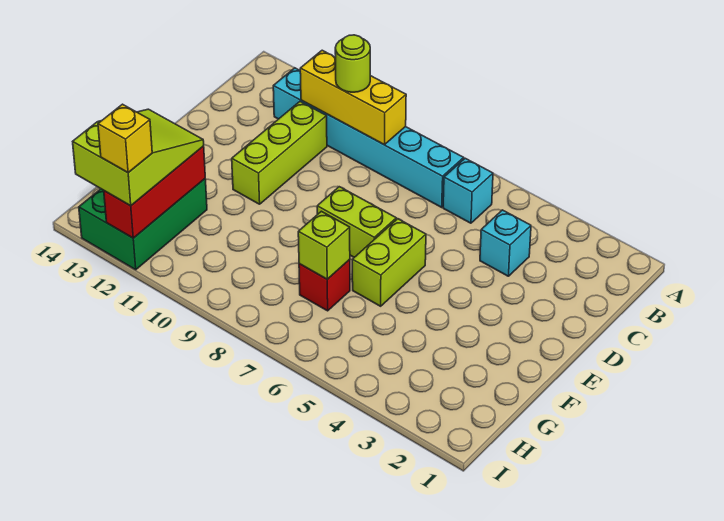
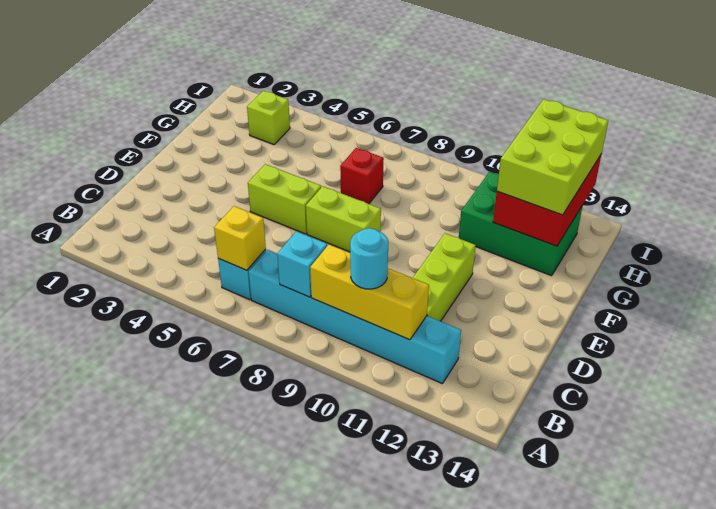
lime round brick B10 level 3 -> cyan round brick B10 level 3
cyan brick C4 level 1 -> cyan brick B8 level 2
lime brick E6:F6 level 1 -> lime brick E5:E6 level 1
lime brick G7 level 2 -> lime brick H3 level 1
green brick G12:I13 level 1 -> green brick G11:H13 level 1
red brick G12:I12 level 2 -> red brick G12:I13 level 2
lime slope G12:I13 level 3 top I -> lime brick G12:I13 level 3
yellow brick I12 level 4 -> yellow brick B6 level 2

